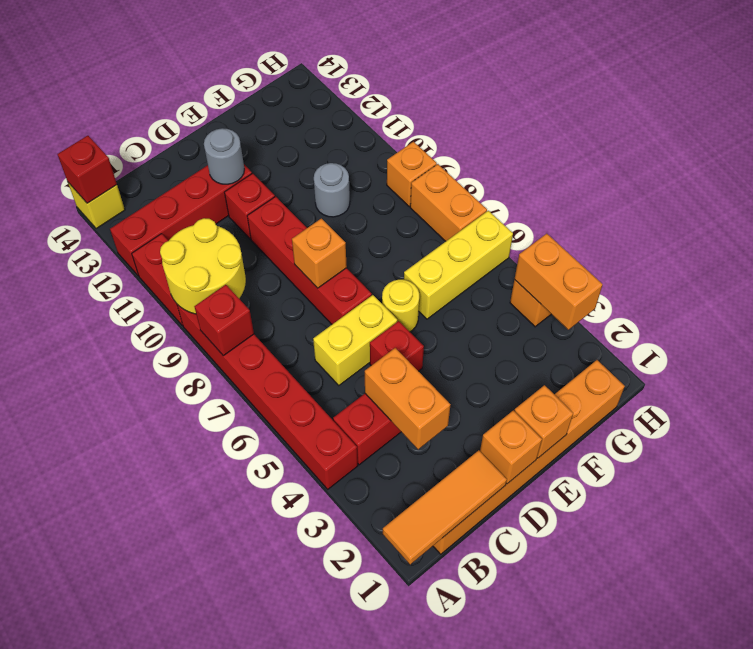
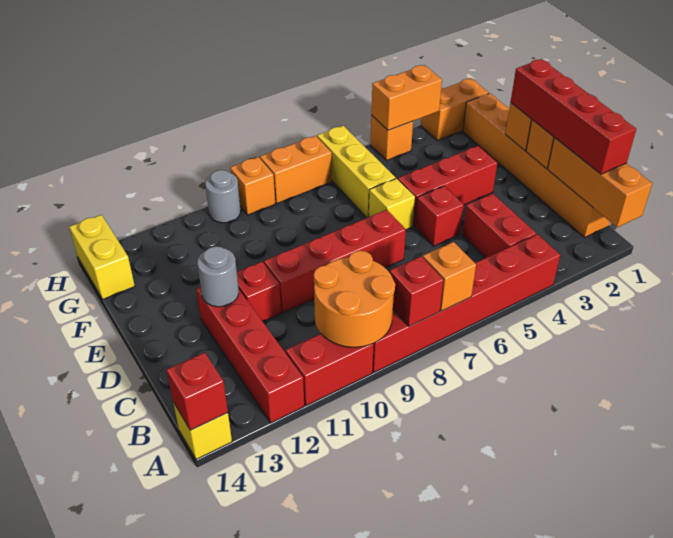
orange tile A1:C1 level 2 -> orange brick A1:C1 level 2
yellow round brick A9:B10 level 2 -> orange round brick A9:B10 level 2
none -> red brick B1:E1 level 3
orange brick C3:C4 level 2 -> orange brick H1:H2 level 1
yellow brick C6:D6 level 1 -> yellow brick G14:H14 level 1
orange brick D8 level 2 -> orange brick A7 level 2
none -> red brick E3:E5 level 1
yellow round brick E6 level 1 -> yellow brick E6 level 1
grey round brick F10 level 1 -> grey round brick H10 level 1

